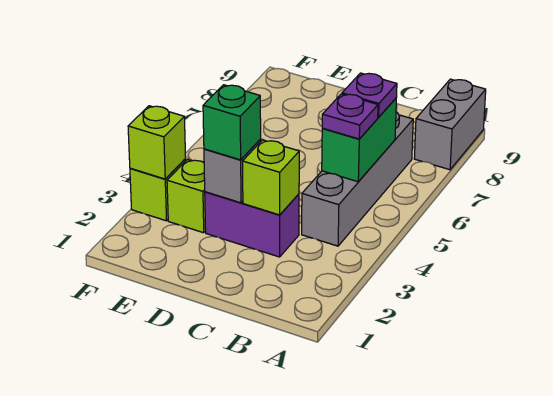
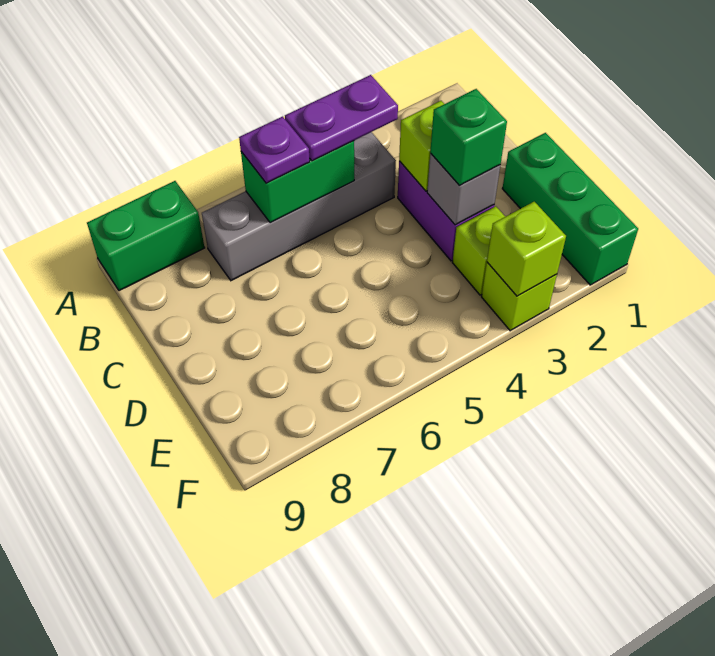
grey brick A8:A9 level 1 -> green brick A8:A9 level 1
purple plate B5 level 3 -> purple plate B4:B5 level 3
none -> green brick D1:F1 level 1

